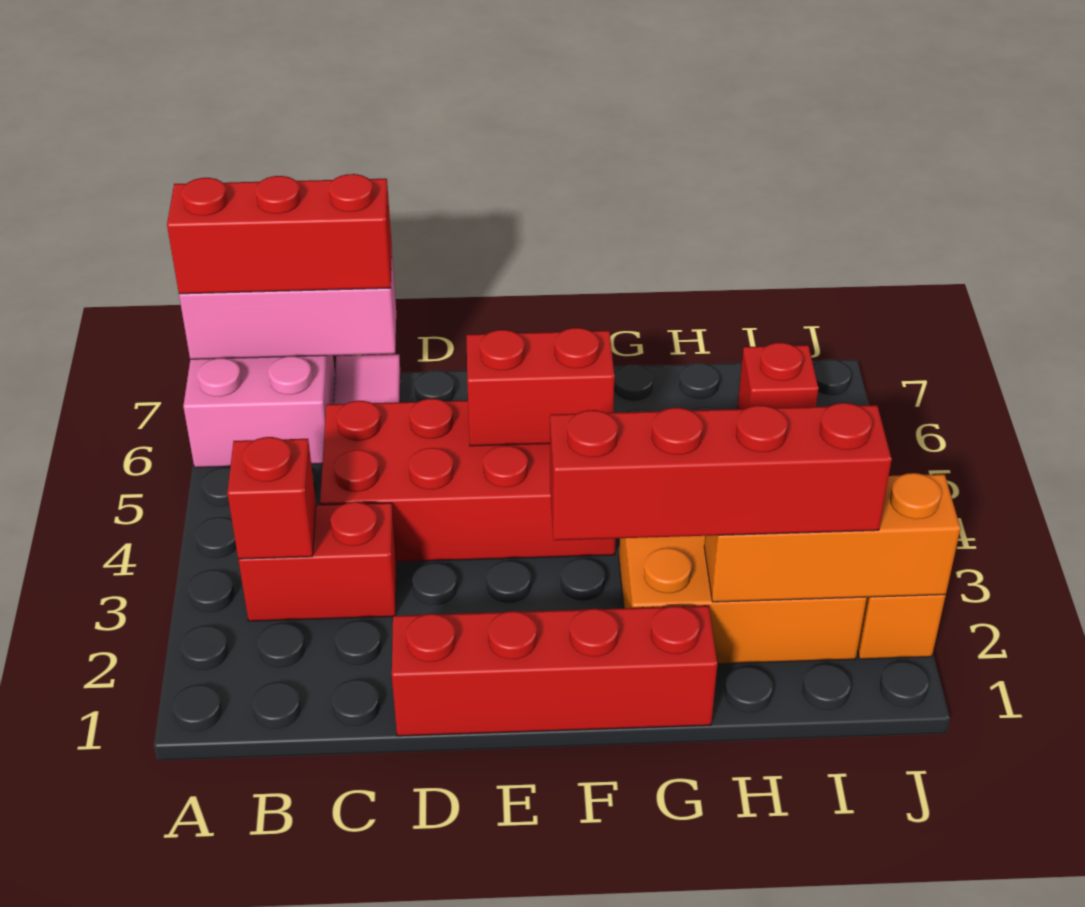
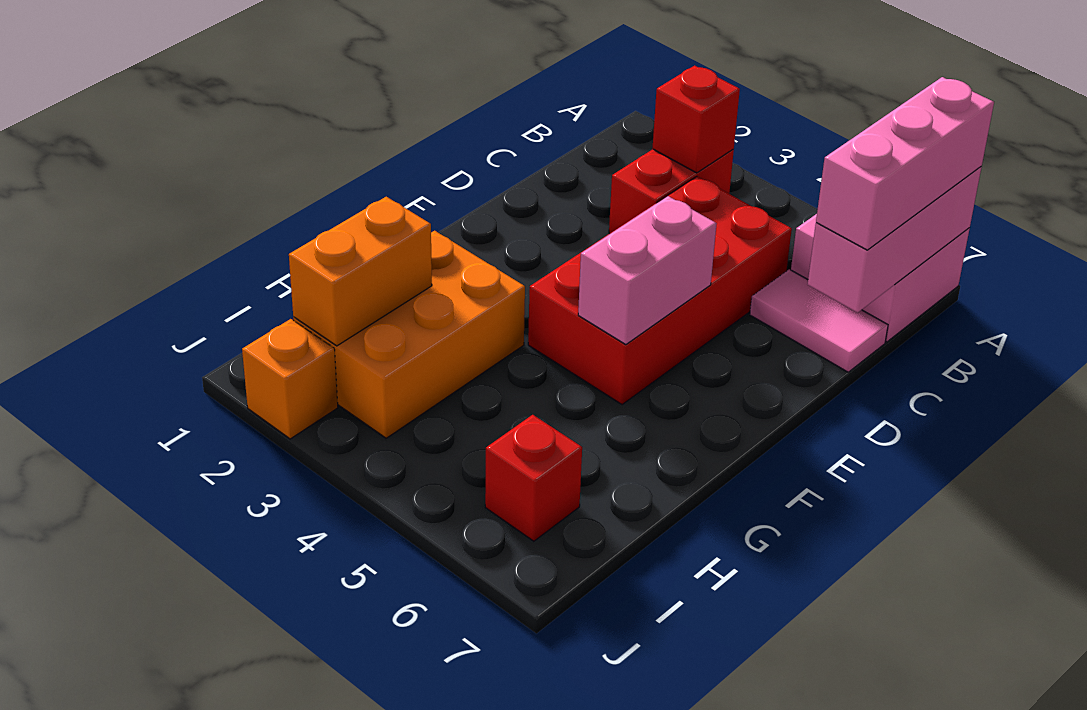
red brick A7:C7 level 3 -> pink brick A7:C7 level 3
red brick D1:G1 level 1 -> none
red brick E5:F5 level 2 -> pink brick E5:F5 level 2
red brick F2:I2 level 3 -> none
orange brick H2:J2 level 2 -> orange brick H2:I2 level 2

